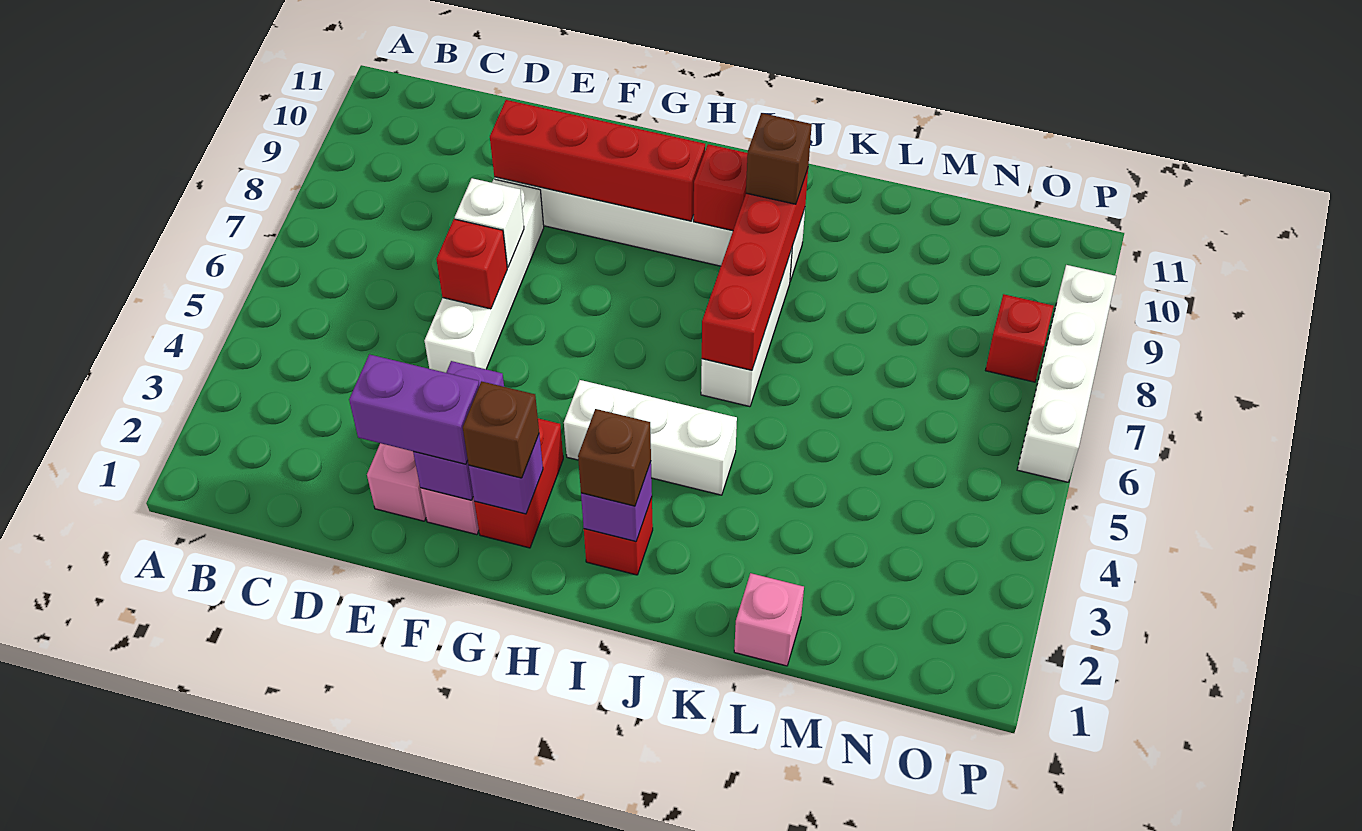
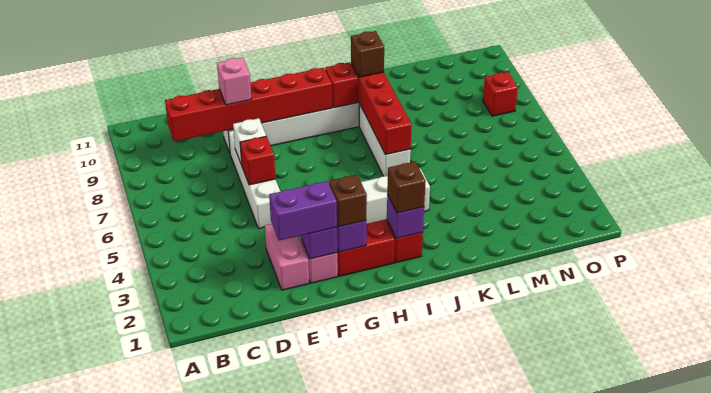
red brick E9:H9 level 2 -> red brick C9:H9 level 2
red brick G2:G3 level 1 -> red brick G2:H2 level 1
pink brick L1 level 1 -> pink brick E9 level 3
white brick P6:P9 level 1 -> none

